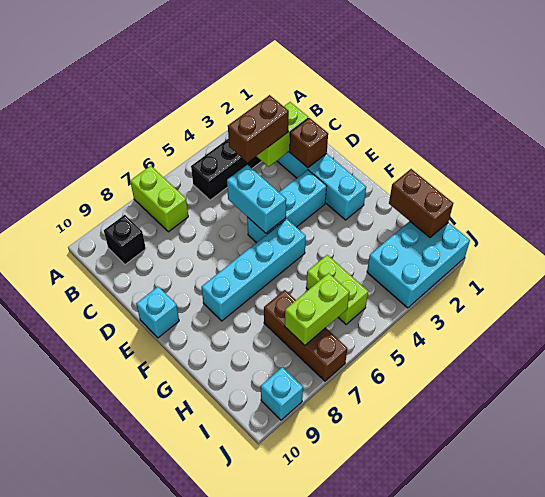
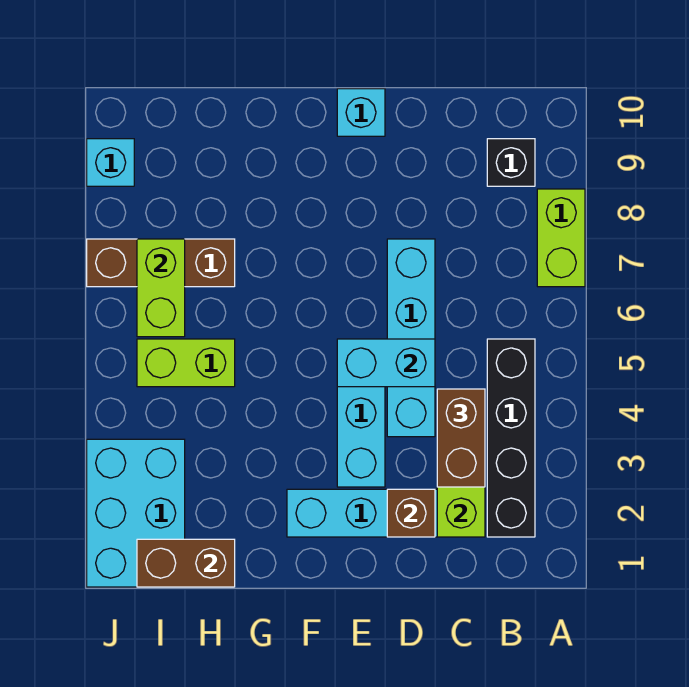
lime brick A7:B7 level 1 -> lime brick A7:A8 level 1
cyan brick F5:F8 level 1 -> cyan brick D4:D7 level 1

